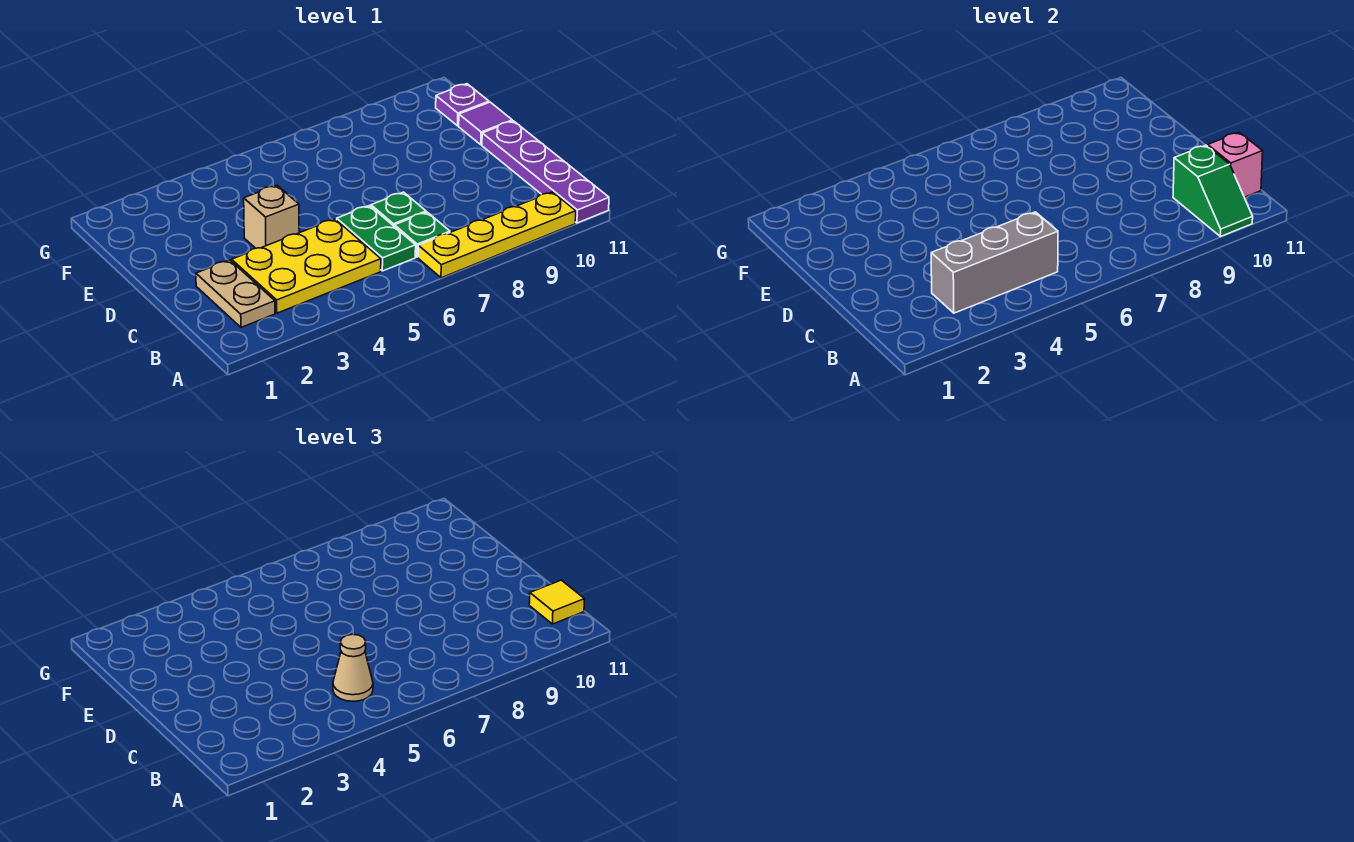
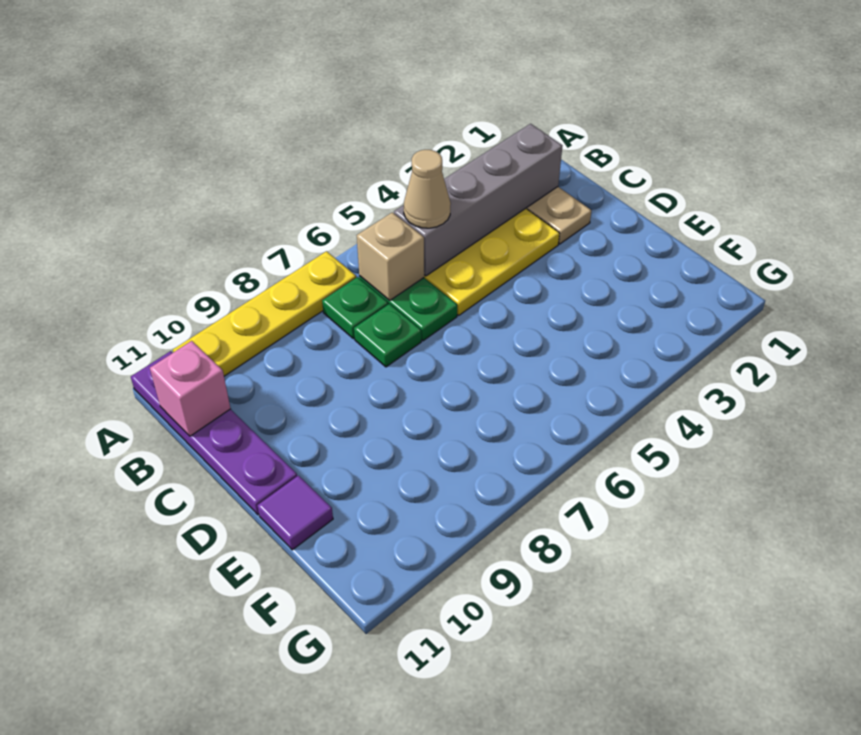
green slope A10:B10 level 2 top B -> none
grey brick B3:B5 level 2 -> grey brick B2:B5 level 2
yellow tile B11 level 3 -> none
tan brick D4 level 1 -> tan brick B6 level 2
purple plate F11 level 1 -> none

